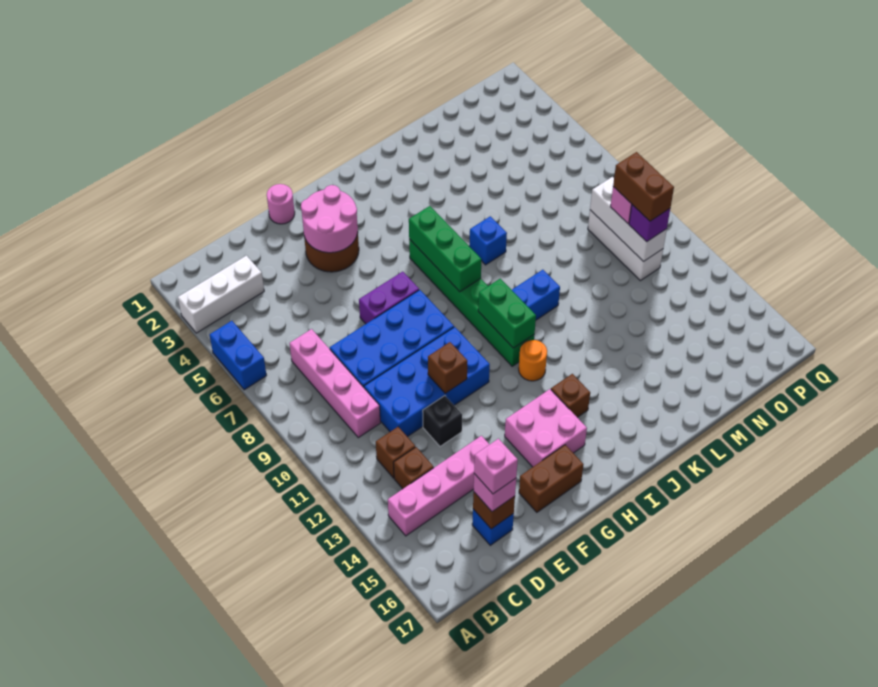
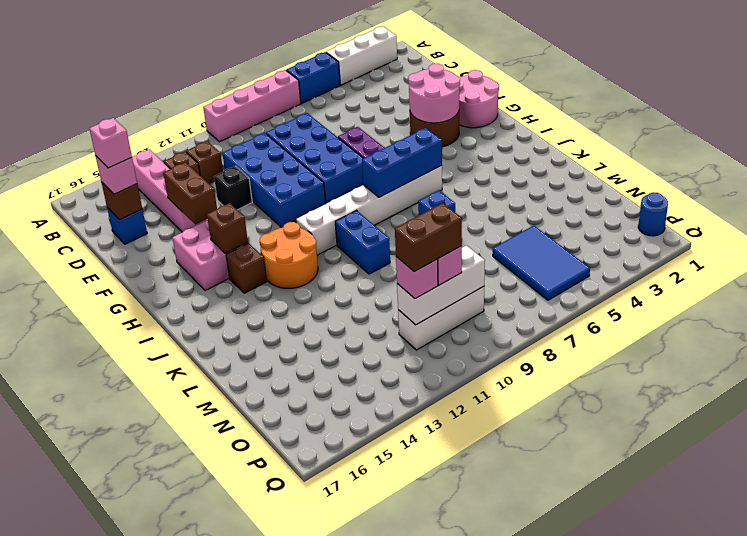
white brick A3:C3 level 1 -> white brick A2:A4 level 1
pink brick C7:C10 level 1 -> pink brick A7:A10 level 1
pink round brick F1 level 1 -> pink round brick F1:G2 level 1
brown brick F11 level 2 -> brown brick H14 level 2
brown brick F16:G16 level 1 -> brown brick E14:F14 level 2
green brick I6:I11 level 1 -> white brick I6:I11 level 1
green brick I6:I8 level 2 -> blue brick I6:I8 level 2
green brick I10:I11 level 2 -> none
orange round brick I12 level 1 -> orange round brick I12:J13 level 1
none -> blue tile N5:P6 level 1
purple brick O11 level 3 -> pink brick O11 level 3
none -> blue round brick P1 level 1

